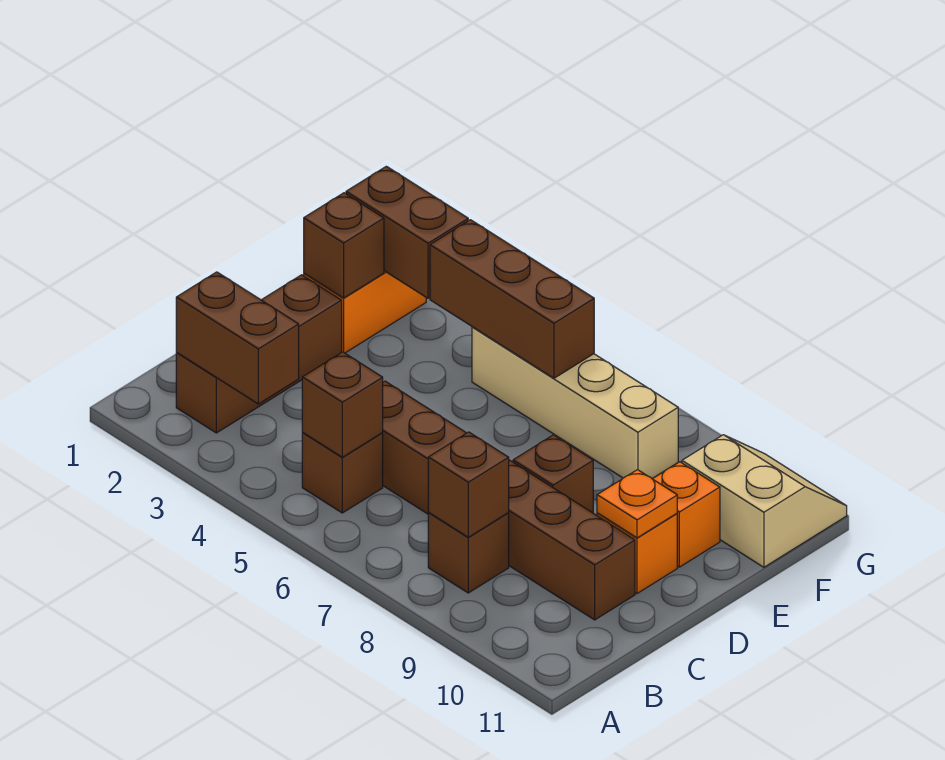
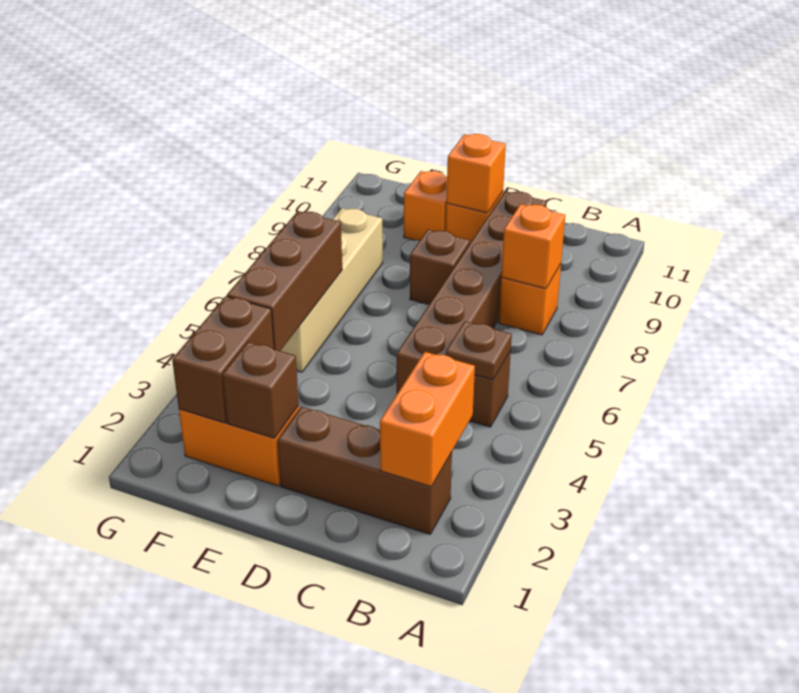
brown brick B2:B3 level 2 -> orange brick B2:B3 level 2
brown brick B5 level 2 -> brown plate B5 level 2
brown brick B8 level 1 -> orange brick B8 level 1
brown brick B8 level 2 -> orange brick B8 level 2
orange plate D10 level 2 -> orange brick D10 level 2
tan slope F10:G11 level 1 top F -> none

